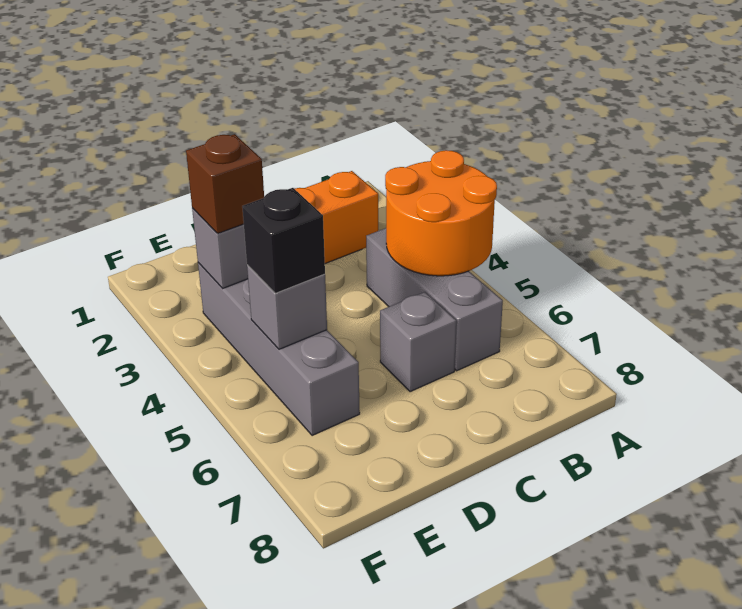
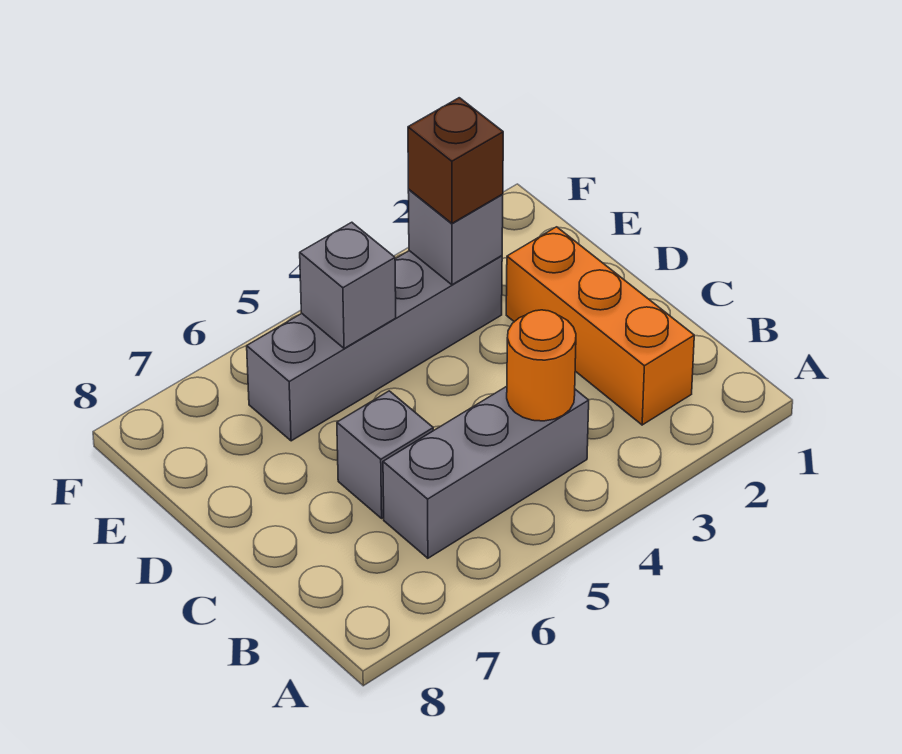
orange round brick A4:B5 level 2 -> orange round brick B4 level 2
black brick E5 level 3 -> none

